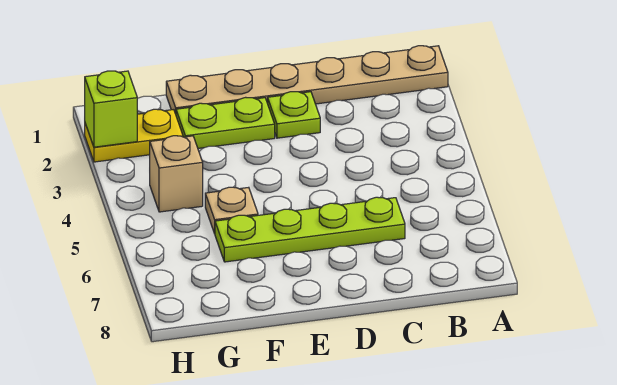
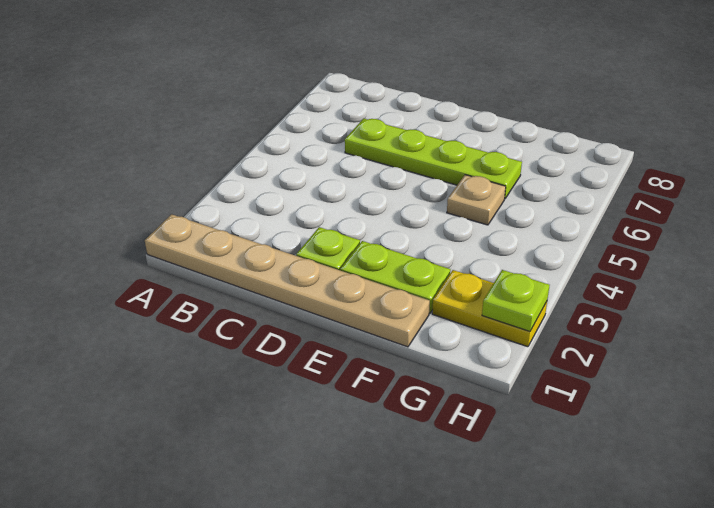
tan brick G4 level 1 -> none
lime brick H2 level 2 -> lime plate H2 level 2

